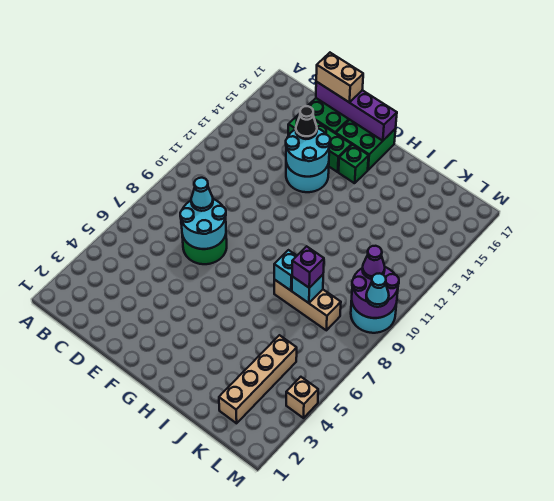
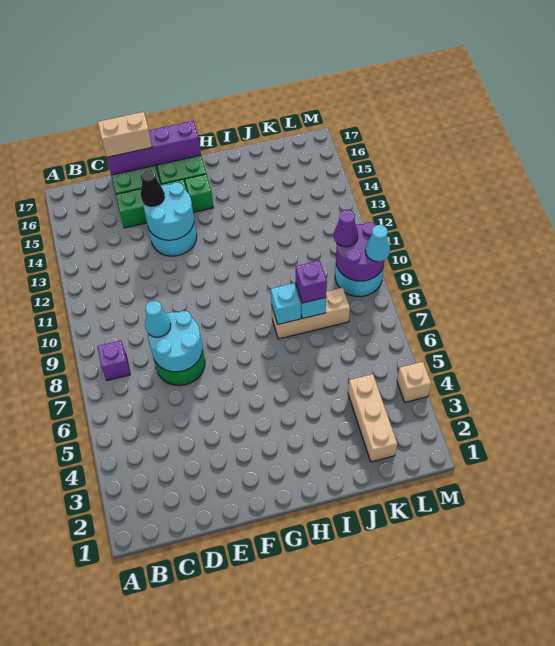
none -> purple brick B8 level 1
tan brick K2:K5 level 1 -> tan brick K2:K4 level 1

